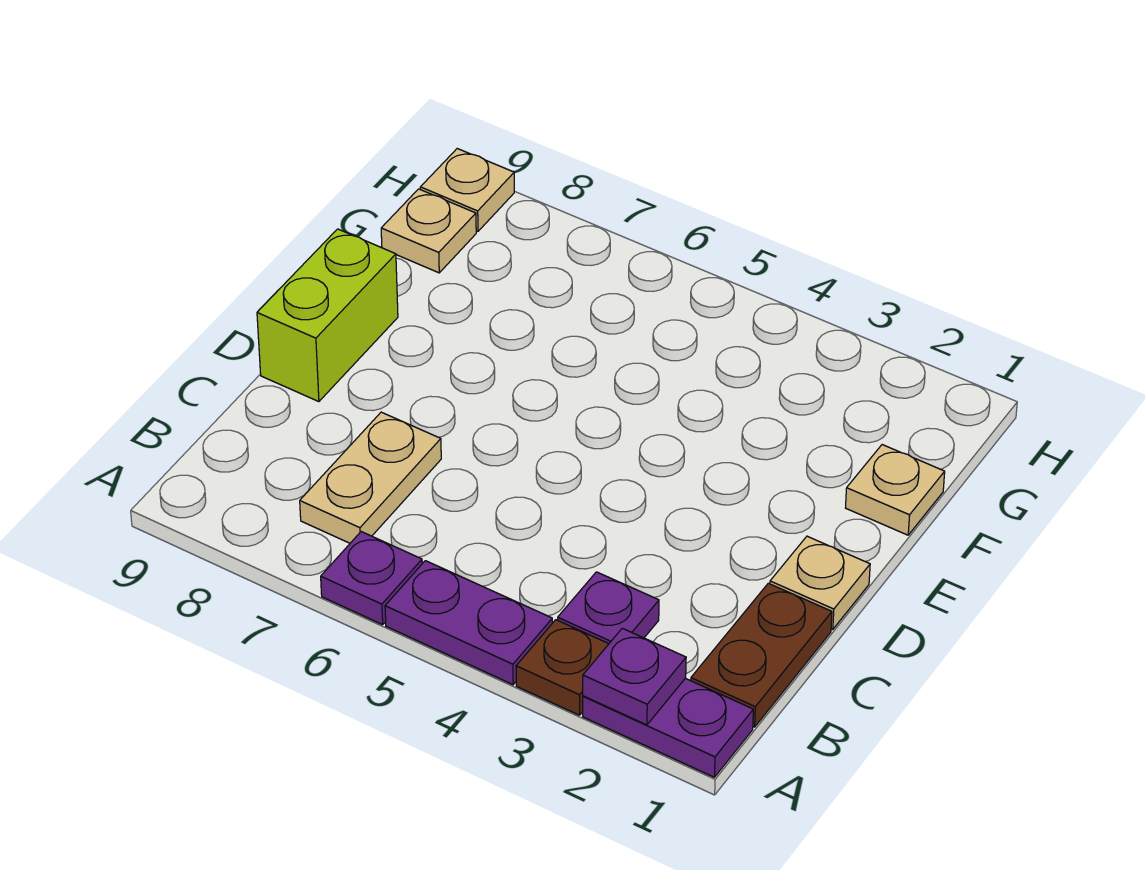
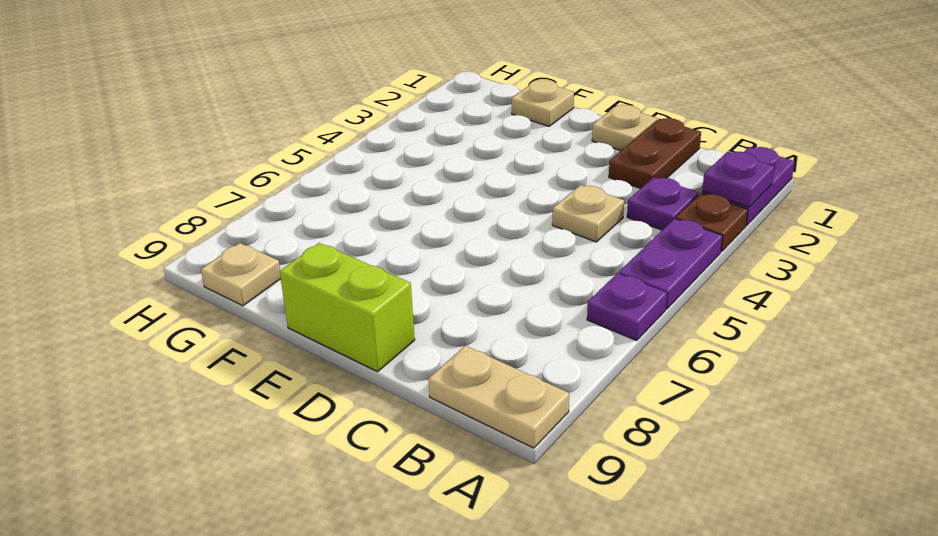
brown plate B1:C1 level 1 -> brown plate C1:C2 level 1
tan plate B7:C7 level 1 -> tan plate A9:B9 level 1
tan plate H9 level 1 -> tan plate C4 level 1

